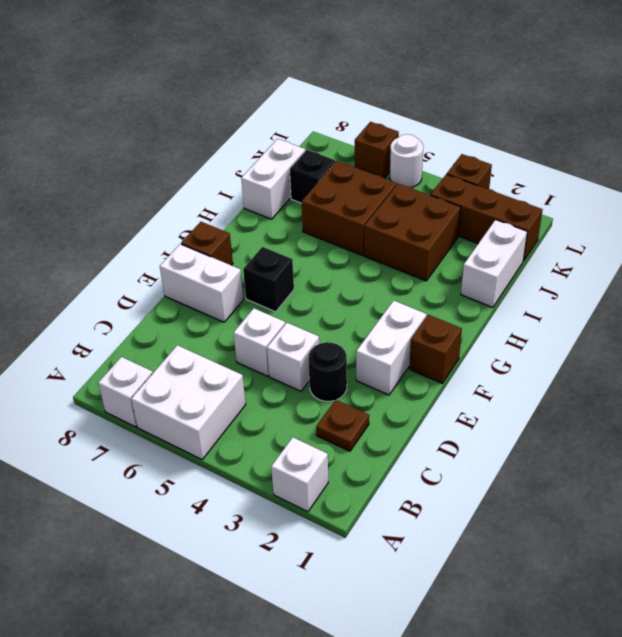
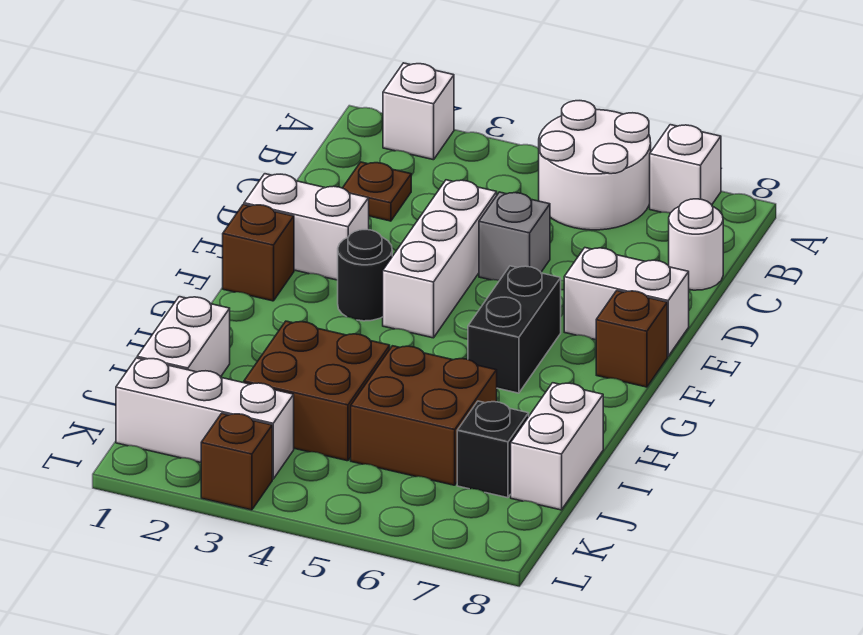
white brick A5:B6 level 1 -> white round brick A5:B6 level 1
black round brick D3 level 1 -> black round brick F3 level 1
white brick D4 level 1 -> white brick D4:F4 level 1
white brick D5 level 1 -> grey brick D5 level 1
white brick E2:F2 level 1 -> white brick E1:E2 level 1
black brick F6 level 1 -> black brick F6:G6 level 1
brown brick K1:K3 level 1 -> white brick K1:K3 level 1
white round brick L5 level 1 -> white round brick C8 level 1
brown brick L6 level 1 -> none

